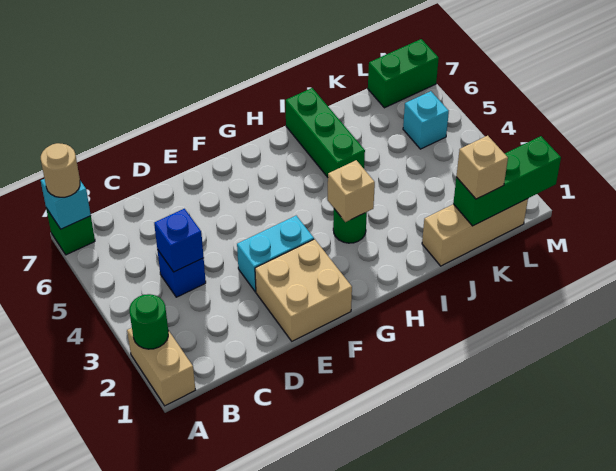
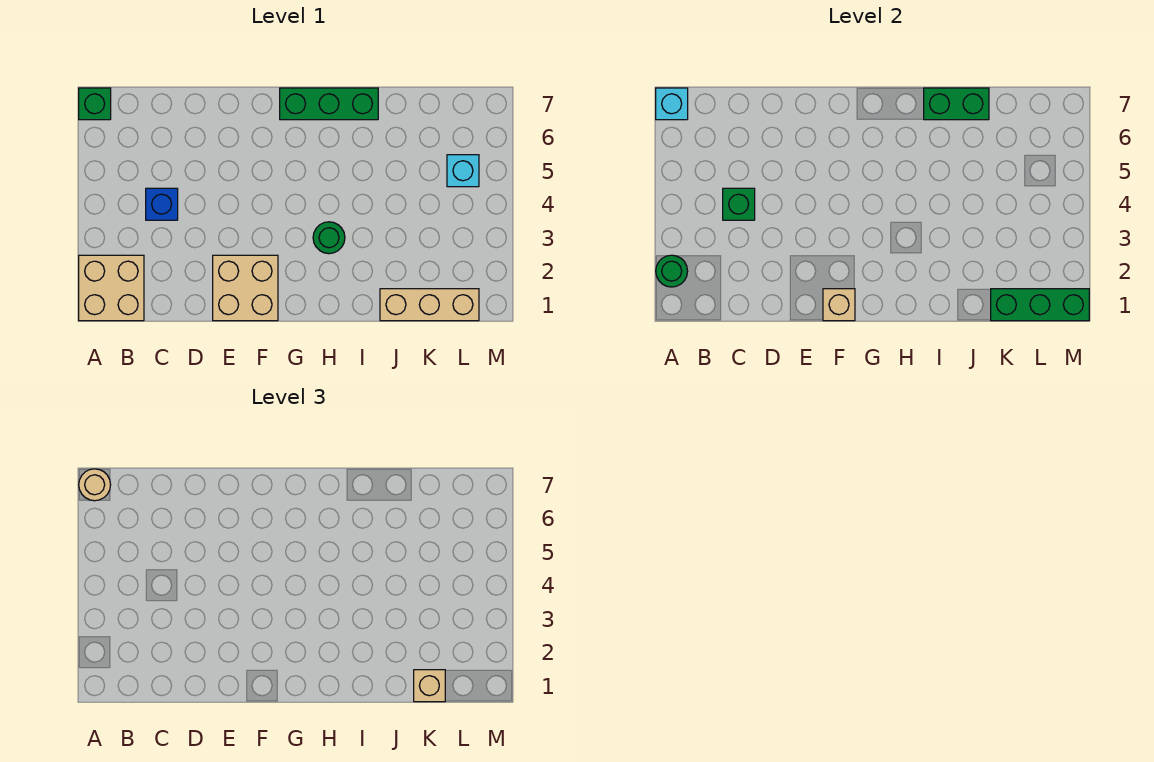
tan brick A1:A2 level 1 -> tan brick A1:B2 level 1
blue brick C4 level 2 -> green brick C4 level 2
cyan brick E3:F3 level 1 -> none
tan brick H3 level 2 -> tan brick F1 level 2
green brick I5:I7 level 1 -> green brick G7:I7 level 1
green brick L7:M7 level 1 -> green brick I7:J7 level 2

